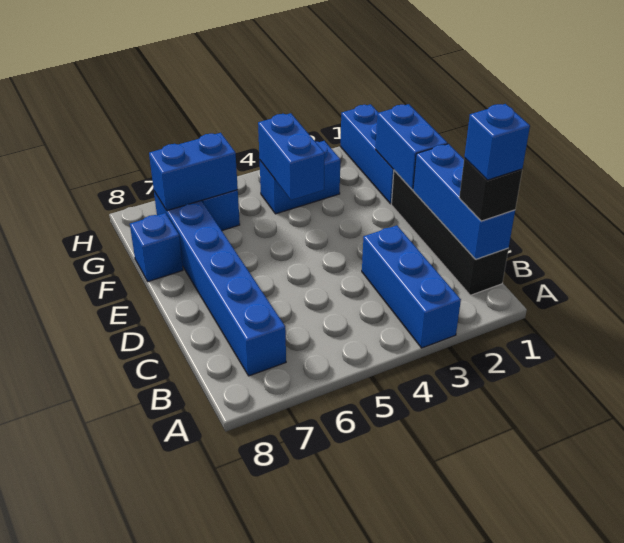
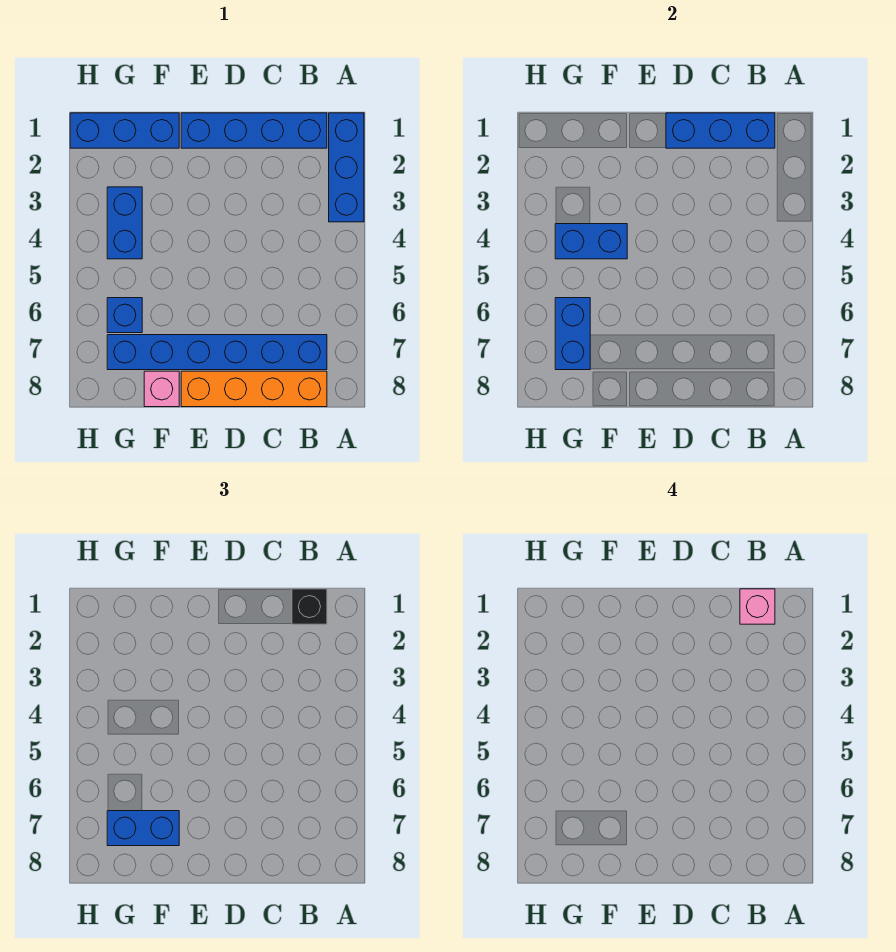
blue brick A3:C3 level 1 -> blue brick A1:A3 level 1
black brick B1:E1 level 1 -> blue brick B1:E1 level 1
blue brick B1 level 4 -> pink brick B1 level 4
none -> orange brick B8:E8 level 1
blue brick E1:F1 level 2 -> blue brick F7:G7 level 3
blue brick F8 level 1 -> pink brick F8 level 1

